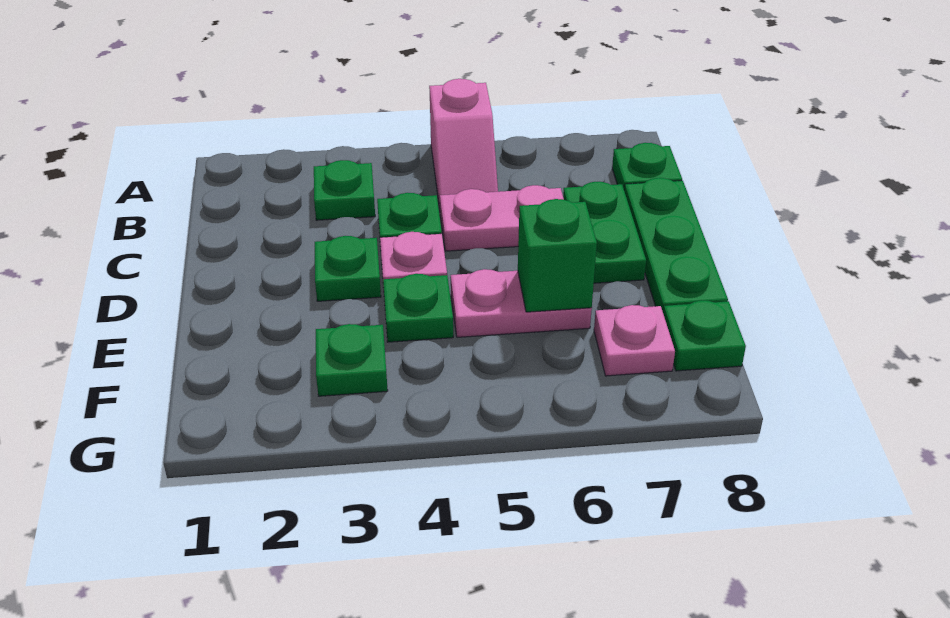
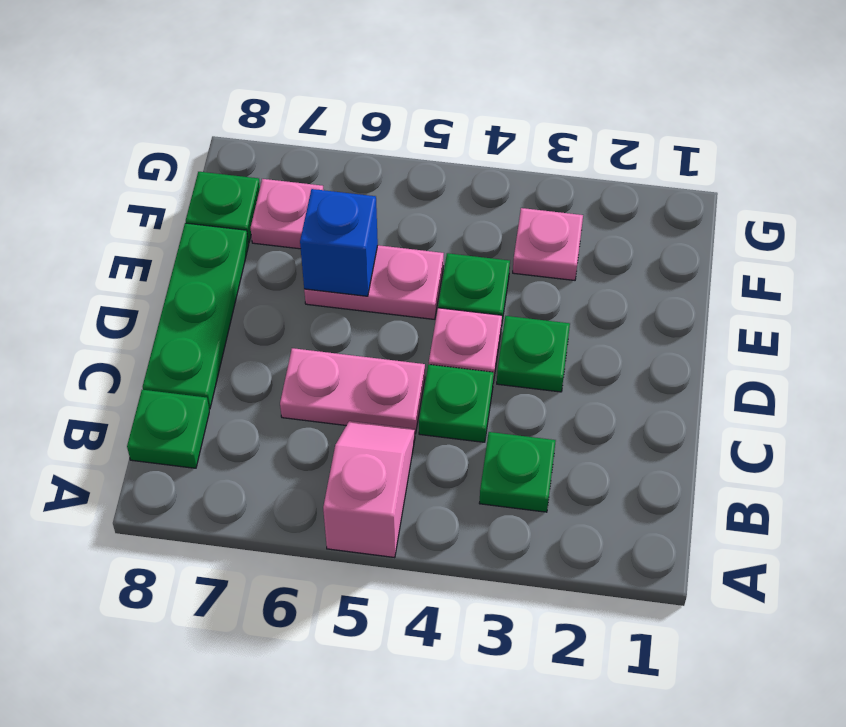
green plate C7:D7 level 1 -> none
green brick E6 level 2 -> blue brick E6 level 2
green plate F3 level 1 -> pink plate F3 level 1

